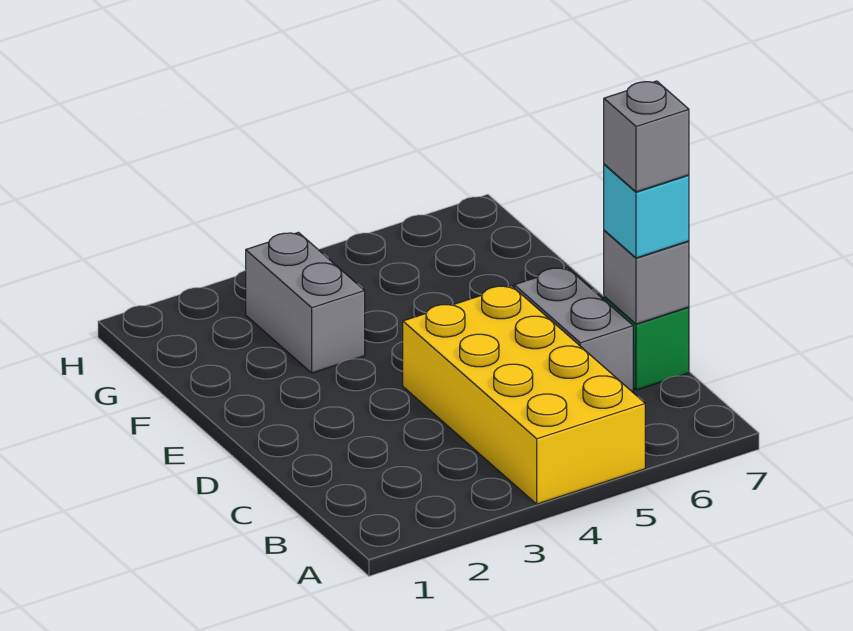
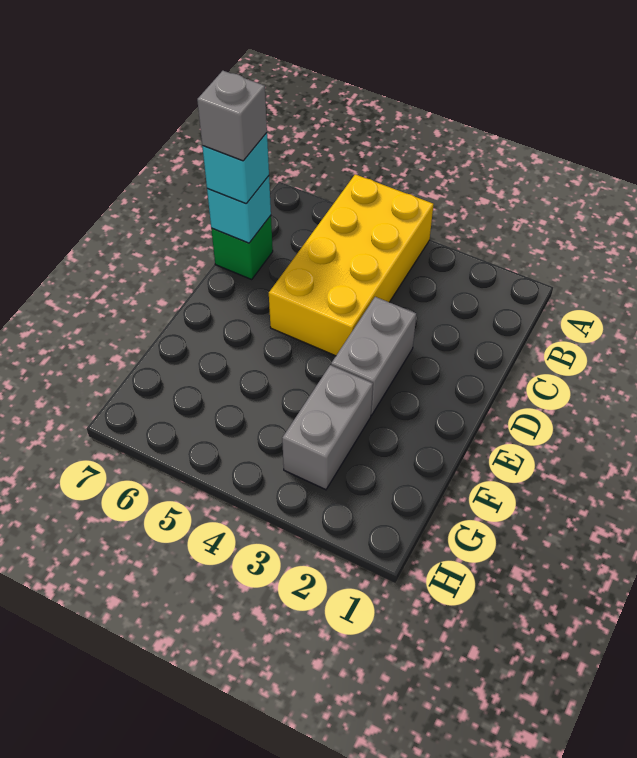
grey brick C6:D6 level 1 -> grey brick D3:E3 level 1
grey brick C7 level 2 -> cyan brick C7 level 2

